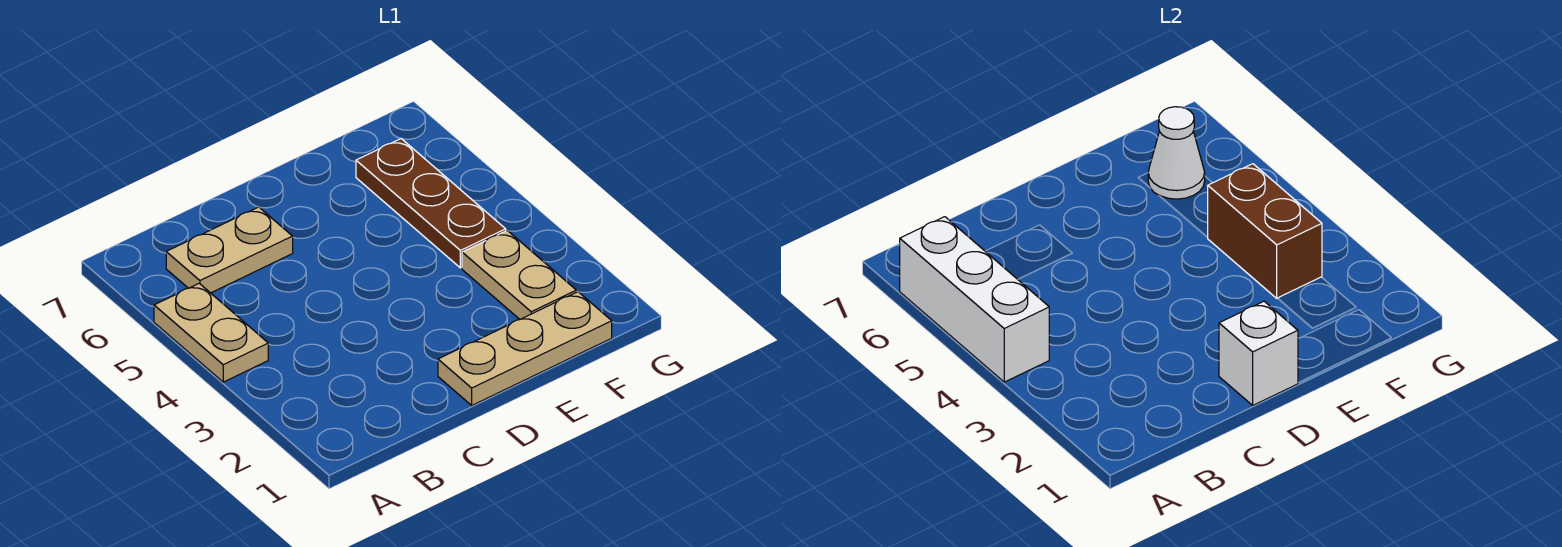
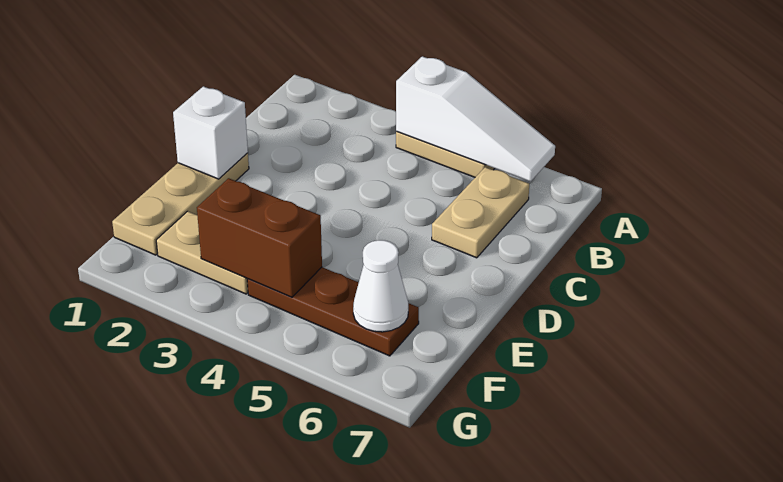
white brick A4:A6 level 2 -> white slope A4:A6 level 2 top 4

